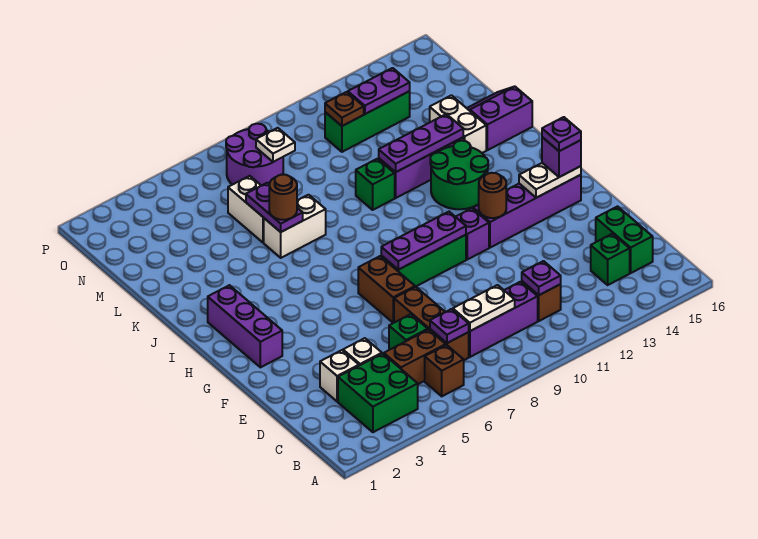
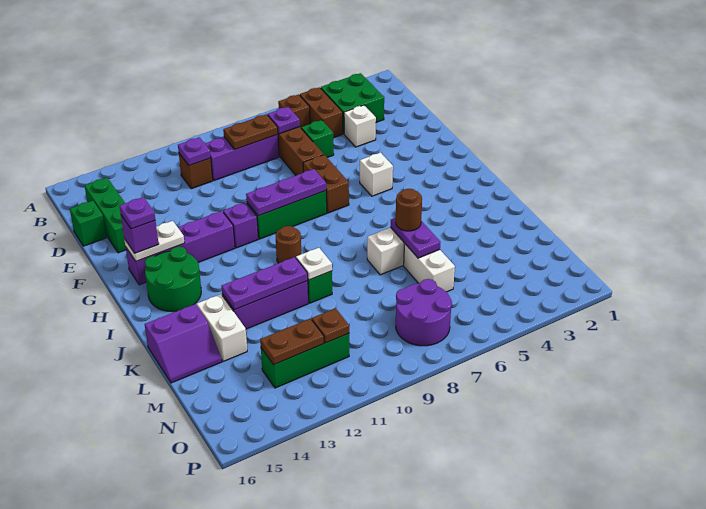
brown brick C5:C6 level 1 -> brown brick B5:C5 level 1
white plate C8:C9 level 2 -> brown plate C8:C9 level 2
green brick C14 level 1 -> green brick D16 level 1
green brick C15:D15 level 1 -> green brick C15:E15 level 1
white brick D3 level 1 -> white brick G5 level 1
purple brick G2:I2 level 1 -> none
brown round brick G12 level 2 -> brown round brick I10 level 1
green round brick I12:J13 level 1 -> green round brick H14:I15 level 1
white plate N8 level 2 -> white plate K10 level 2
purple plate N12:N13 level 2 -> brown plate N12:N13 level 2

